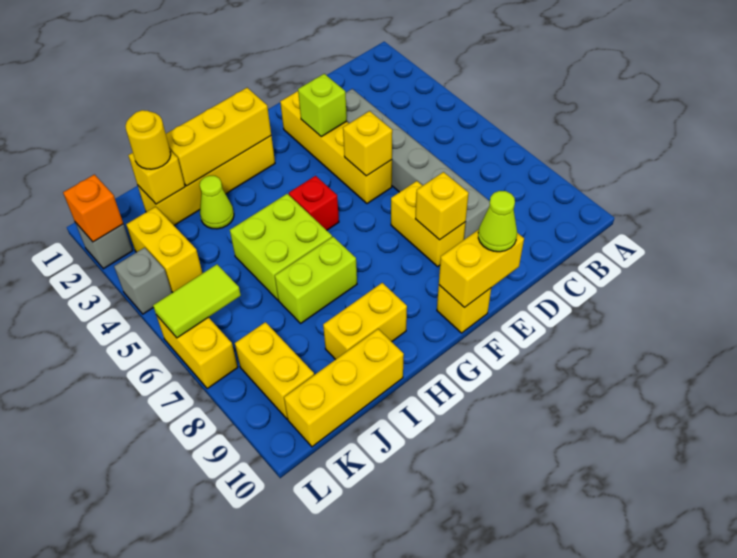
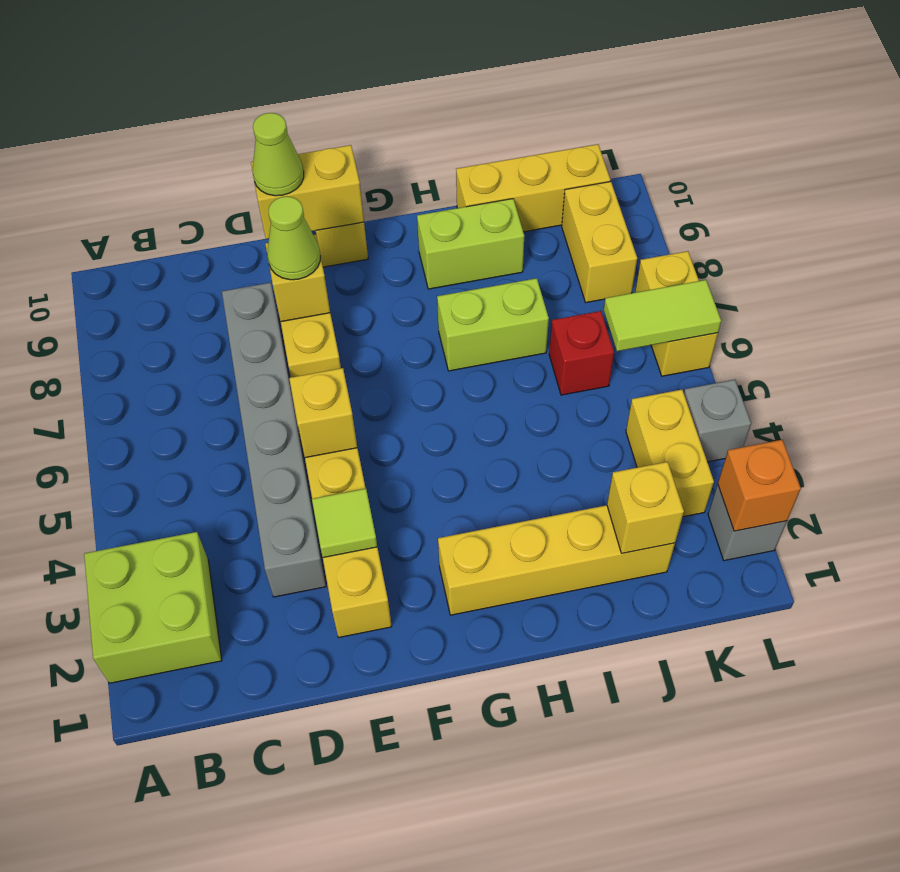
lime brick E3 level 2 -> lime tile E3 level 2
yellow brick G2:I2 level 2 -> none
red brick G5 level 1 -> red brick J6 level 1
lime brick H5:I6 level 1 -> lime brick A2:B3 level 1
yellow brick H9:I9 level 1 -> lime brick H9:I9 level 1
lime cone I3 level 1 -> lime cone E8 level 3
yellow round brick J2 level 3 -> none

